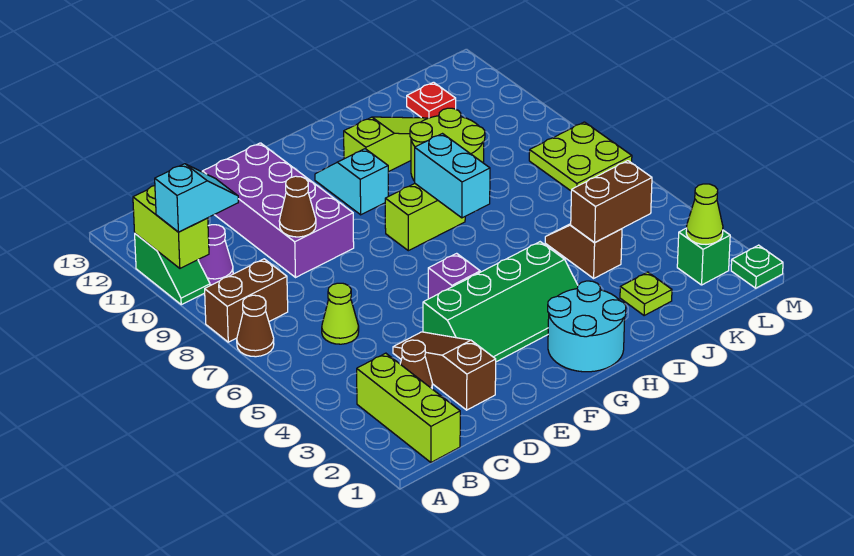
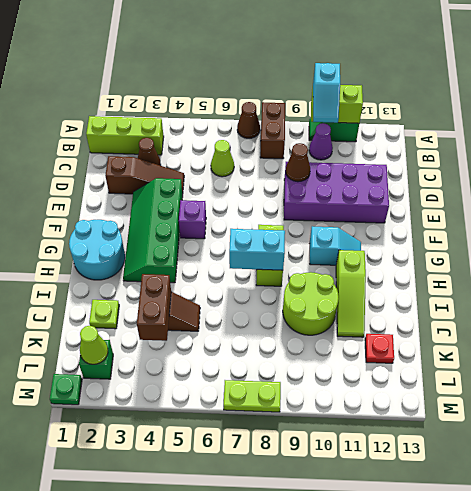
lime plate L7:M8 level 1 -> lime plate M7:M8 level 1

